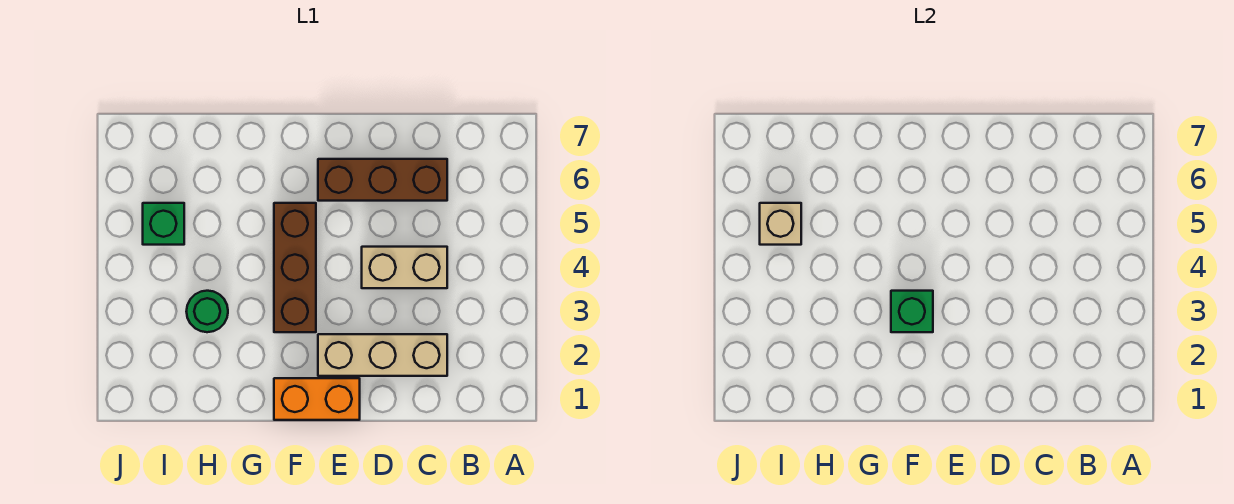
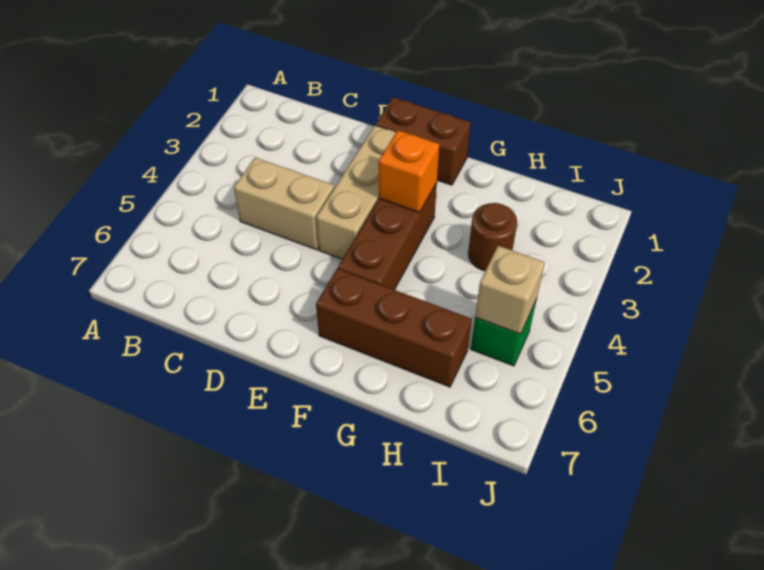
tan brick C2:E2 level 1 -> tan brick E2:E4 level 1
brown brick C6:E6 level 1 -> brown brick F6:H6 level 1
orange brick E1:F1 level 1 -> brown brick E1:F1 level 1
green brick F3 level 2 -> orange brick F3 level 2
green round brick H3 level 1 -> brown round brick H3 level 1

